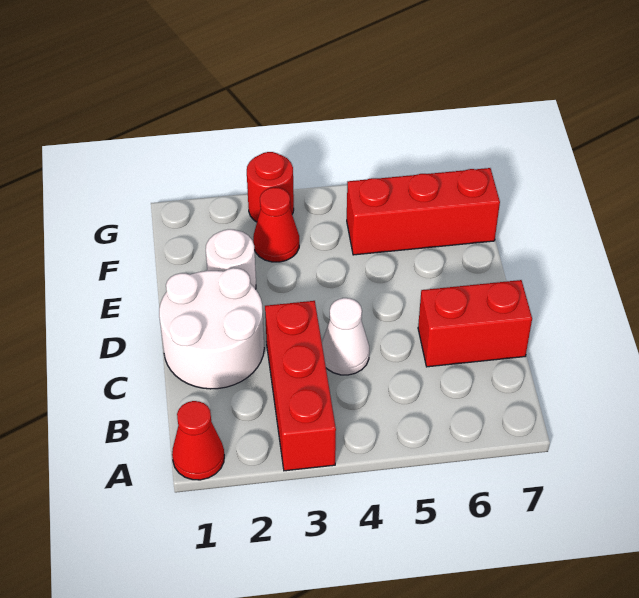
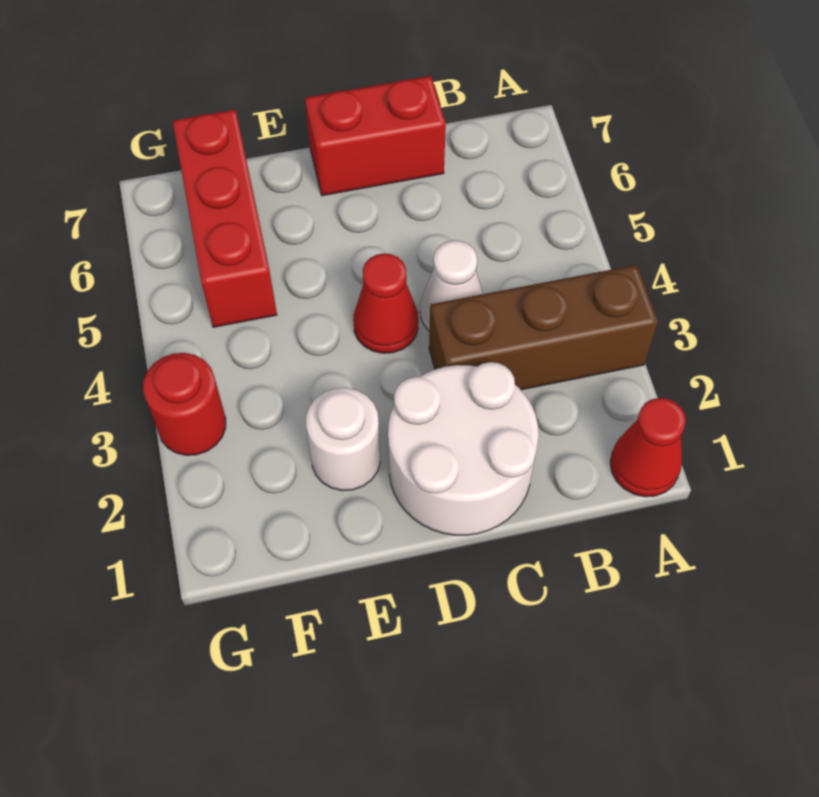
red brick A3:C3 level 1 -> brown brick A3:C3 level 1
red brick C6:C7 level 1 -> red brick C7:D7 level 1
red cone F3 level 1 -> red cone D4 level 1

